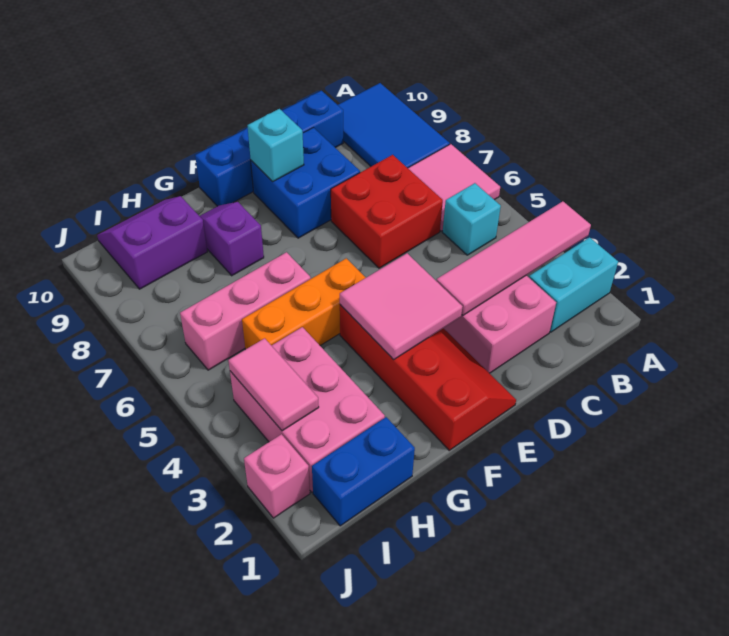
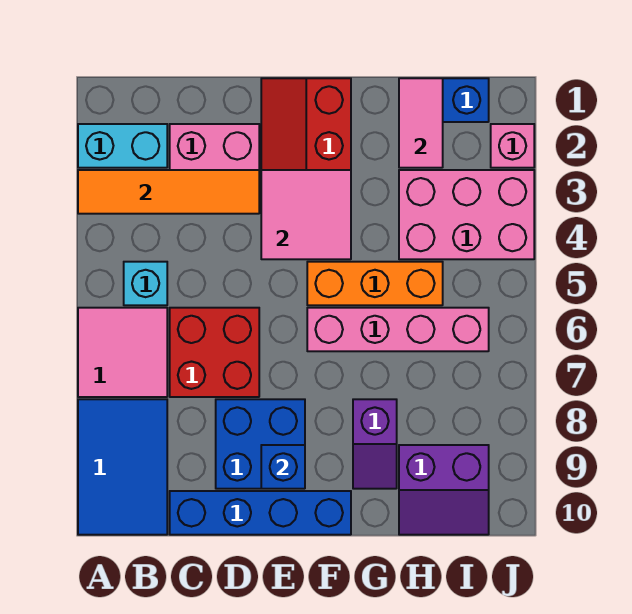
pink tile A3:D3 level 2 -> orange tile A3:D3 level 2
cyan brick E9 level 2 -> blue brick E9 level 2
pink brick G6:I6 level 1 -> pink brick F6:I6 level 1
pink brick H2:I4 level 1 -> pink brick H3:J4 level 1
pink tile I3:I4 level 2 -> pink tile H1:H2 level 2

